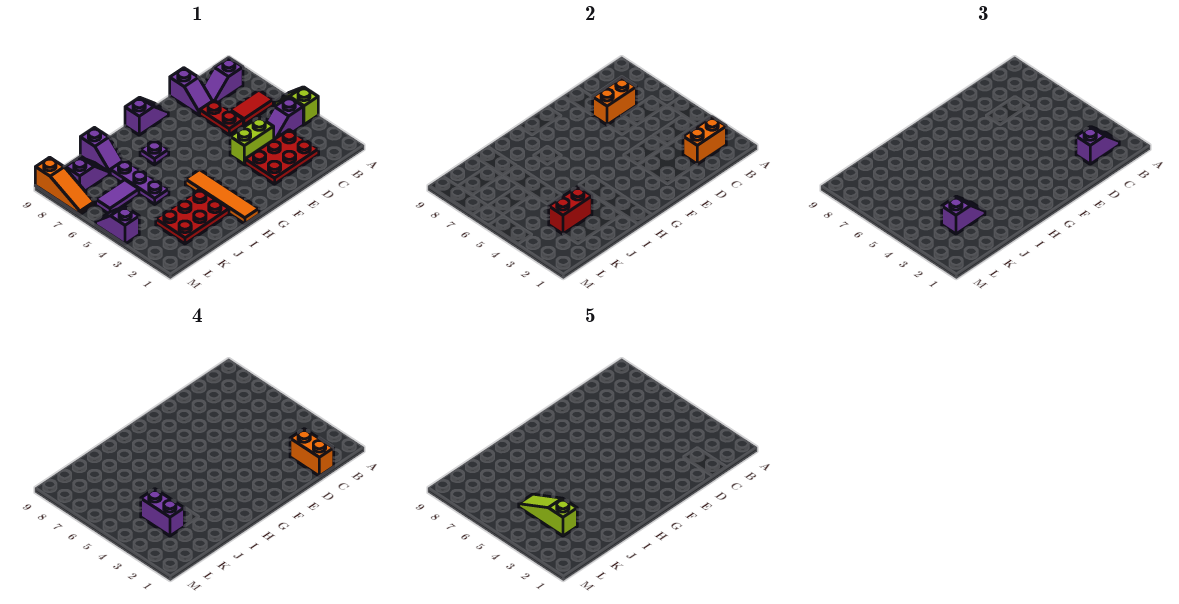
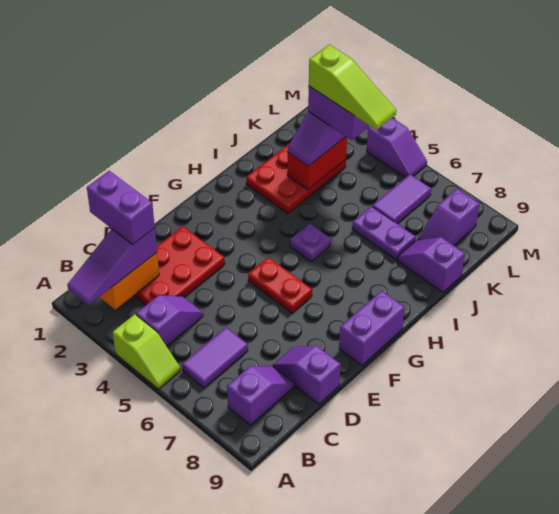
purple slope B2:C2 level 3 top C -> purple slope A2:C2 level 3 top C
red tile B6:C6 level 1 -> purple tile B6:C6 level 1
orange brick C1:C2 level 4 -> purple brick C1:C2 level 4
orange brick C7:D7 level 2 -> none
lime brick D4:E4 level 1 -> none
red plate D6:D7 level 1 -> red plate F5:F6 level 1
purple slope F9:G9 level 1 top G -> purple brick F9:G9 level 1
orange tile H1:H4 level 1 -> none
purple plate H7 level 1 -> purple plate H5 level 1
purple plate J5:J7 level 1 -> purple plate J6:J7 level 1
orange slope M7:M9 level 1 top 9 -> none

